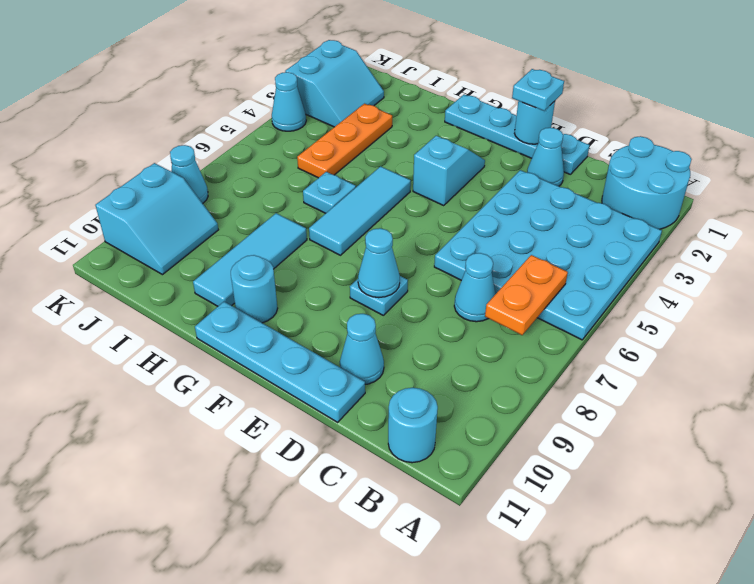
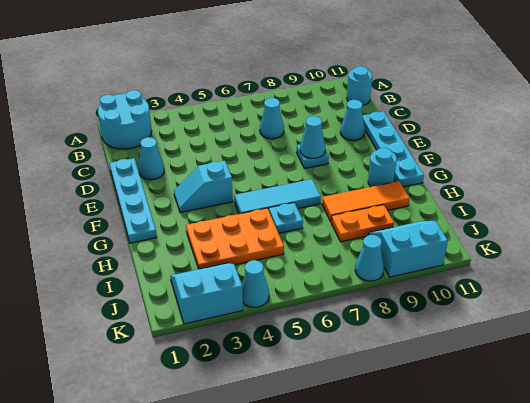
cyan plate A3:D6 level 1 -> none
orange plate B6:B7 level 2 -> orange plate I8:I9 level 1
cyan round brick E1 level 2 -> none
cyan plate E1 level 3 -> none
cyan tile H8:H10 level 1 -> orange tile H8:H10 level 1
orange plate I3:I5 level 1 -> orange plate H3:I5 level 1

